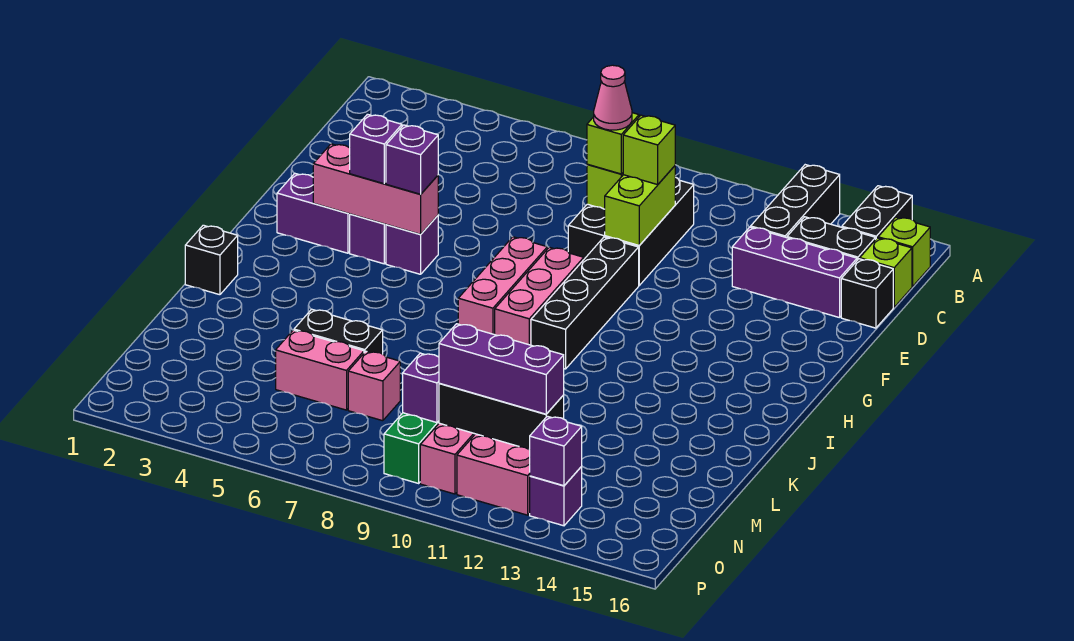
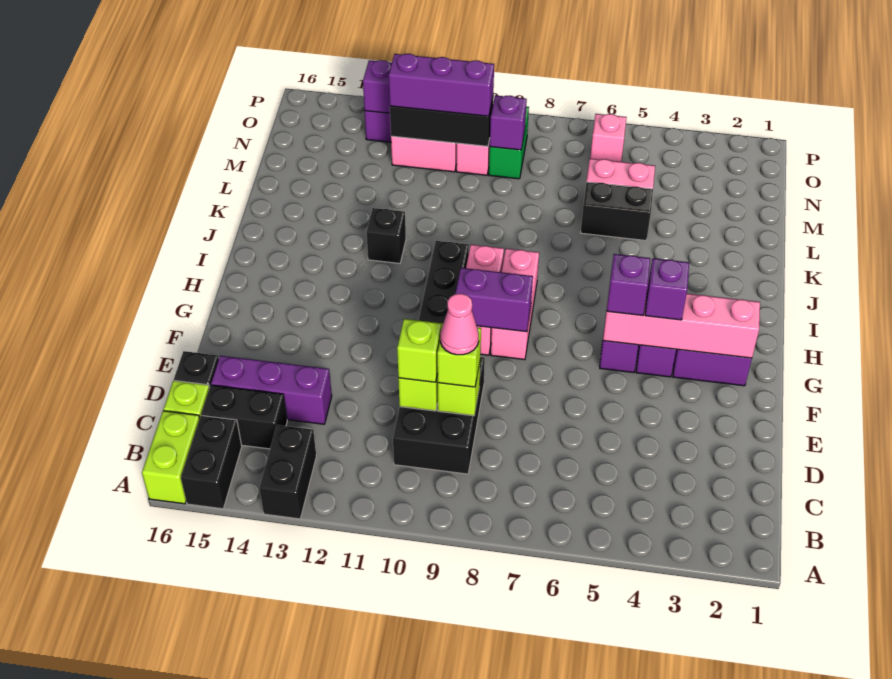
black brick A13:C13 level 1 -> black brick A13:B13 level 1
lime brick B16 level 1 -> lime brick A16:B16 level 1
pink brick G3:G5 level 2 -> pink brick G2:G5 level 2
none -> purple brick G8:G9 level 2
black brick J1 level 1 -> black brick J12 level 1
pink brick M7 level 1 -> pink brick O6 level 1

